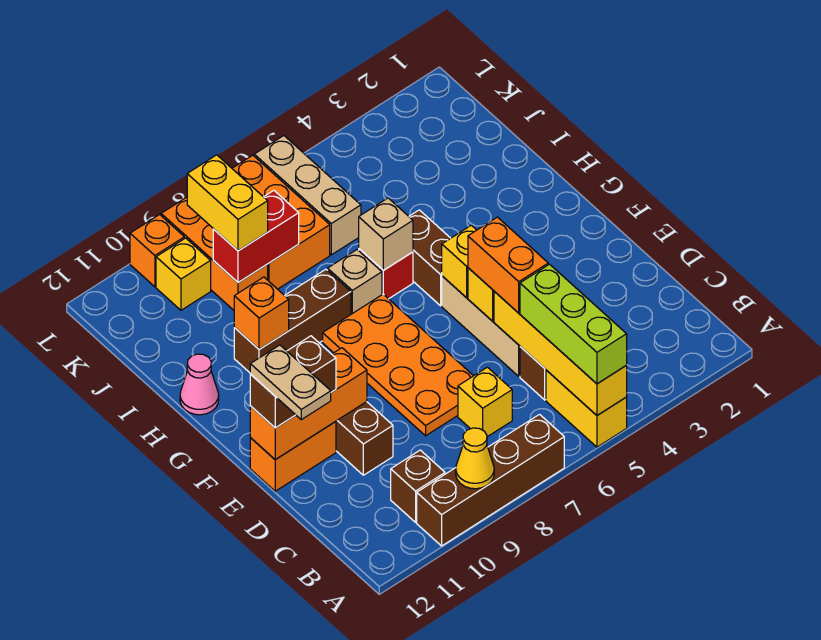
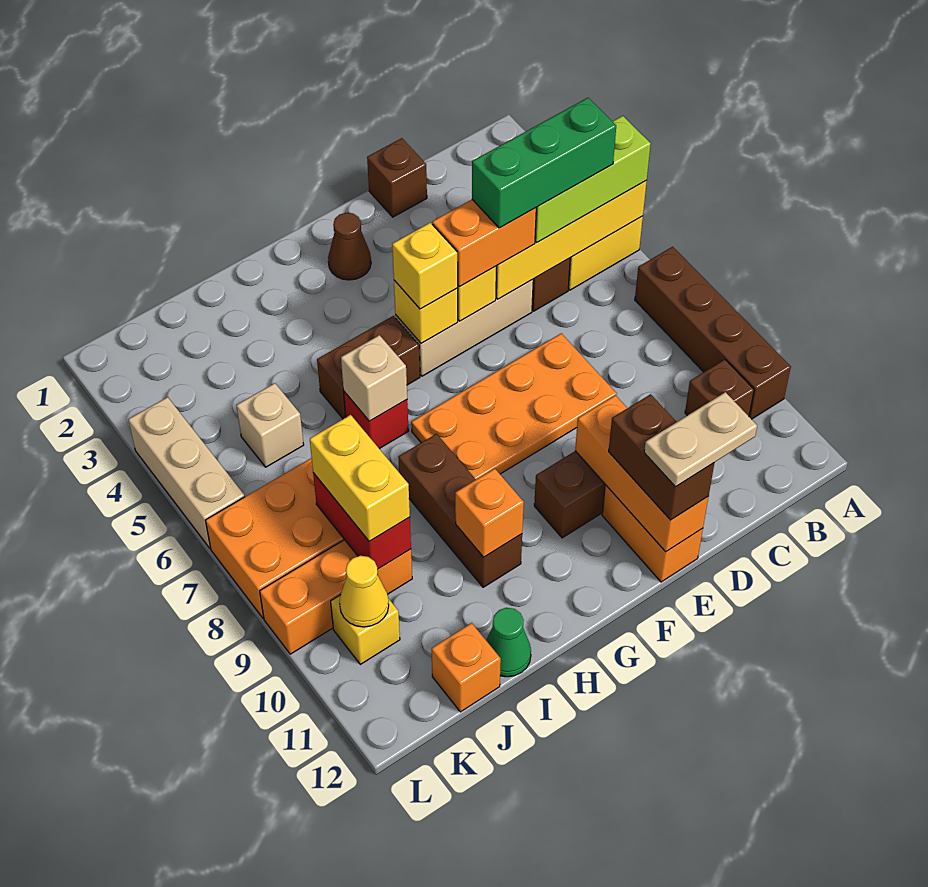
yellow cone A9 level 2 -> yellow cone K10 level 2
none -> green brick B5:D5 level 4
yellow brick C7 level 1 -> yellow brick F5 level 3
none -> brown brick D1 level 1
none -> brown cone F2 level 1
tan brick H7 level 1 -> tan brick J5 level 1
pink cone H12 level 1 -> none
none -> green cone I12 level 1
tan brick J6:L6 level 1 -> tan brick L4:L6 level 1
yellow brick J9:K9 level 3 -> yellow brick J8:J9 level 3
orange brick L10 level 1 -> orange brick J12 level 1

